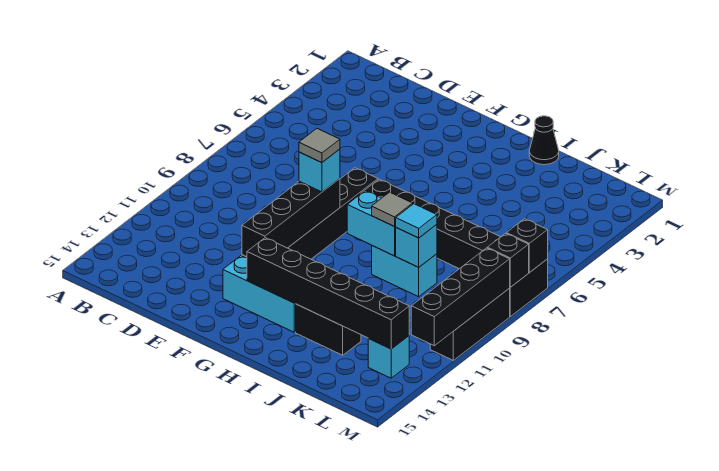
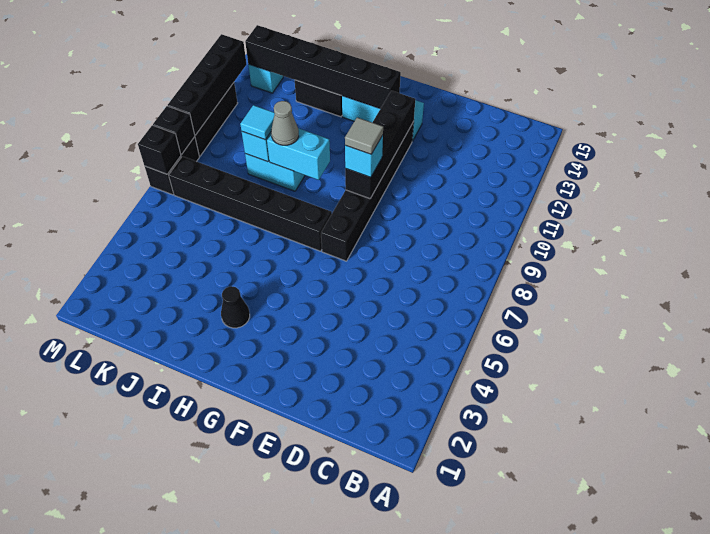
black cone I1 level 1 -> black cone H3 level 1
grey tile I9 level 3 -> grey cone I9 level 3

